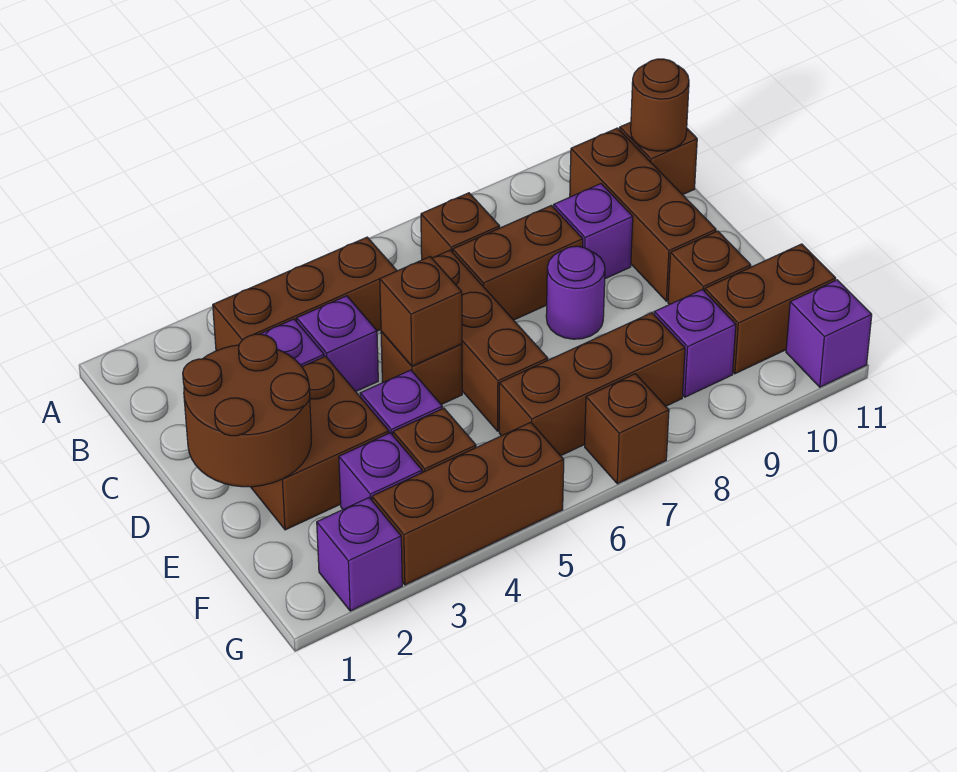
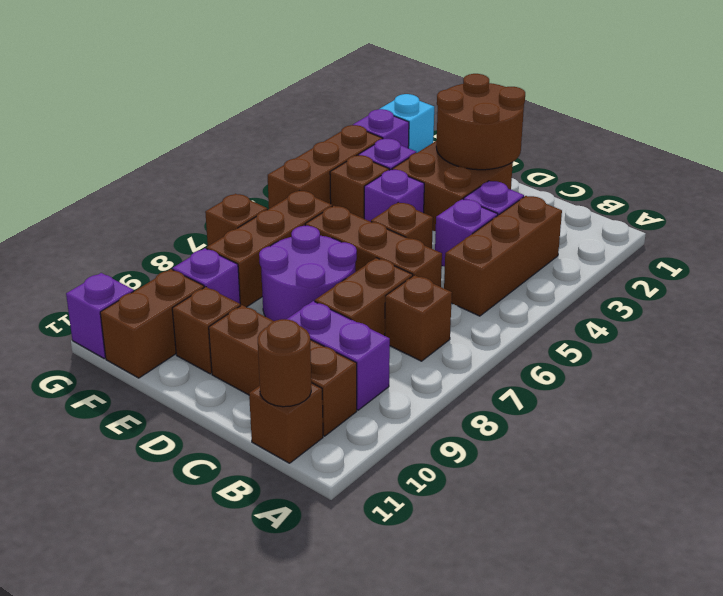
purple brick C9 level 1 -> purple brick B9:C9 level 1
brown brick D5 level 2 -> none
purple round brick D8 level 1 -> purple round brick D7:E8 level 1
none -> cyan brick G1 level 1

